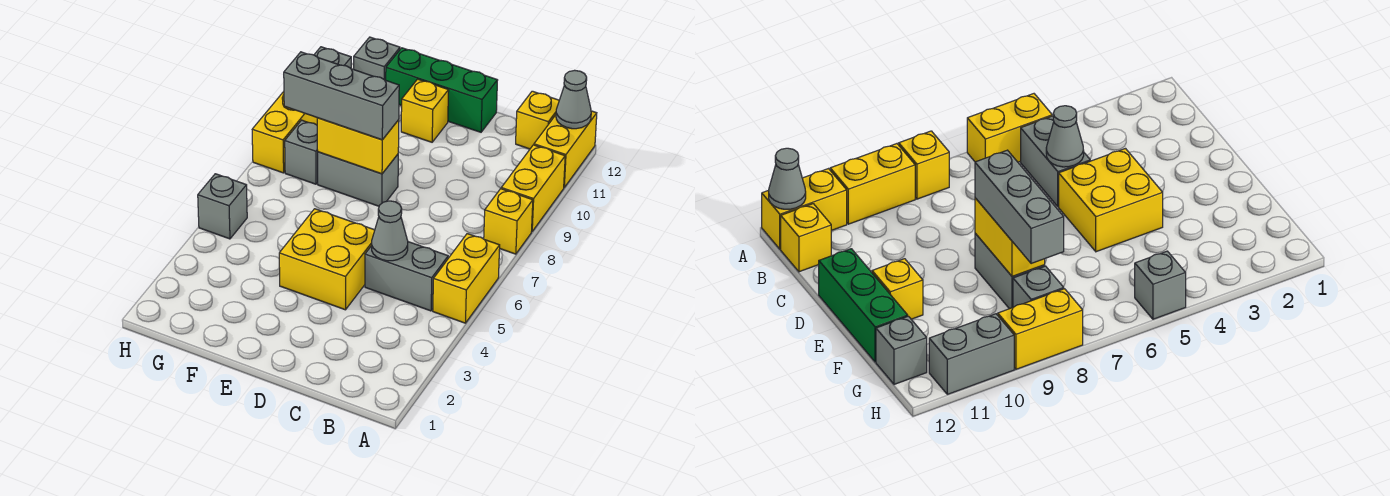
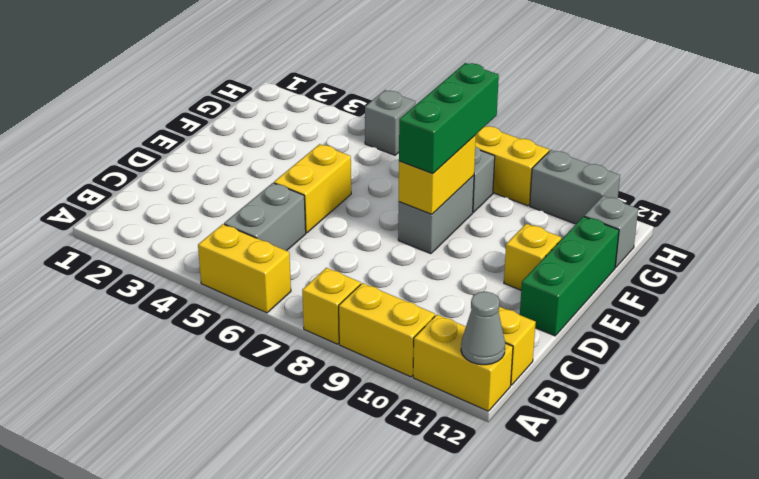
grey cone C5 level 2 -> none
yellow brick D4:E5 level 1 -> yellow brick D5:E5 level 1
grey brick E8:G8 level 3 -> green brick E8:G8 level 3

